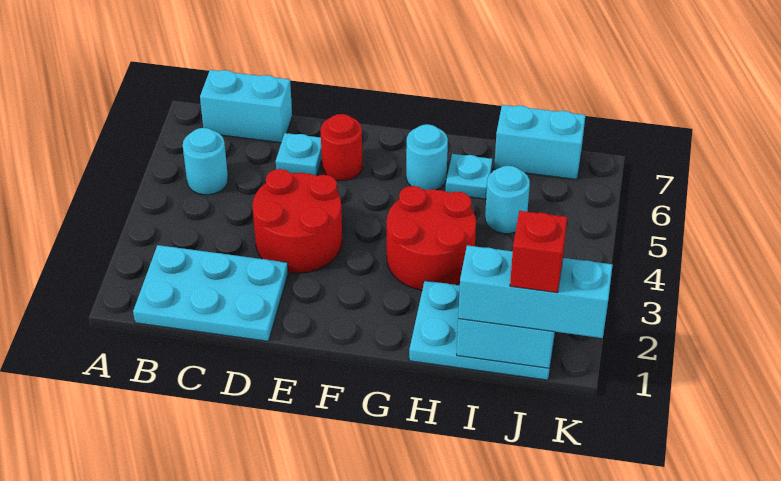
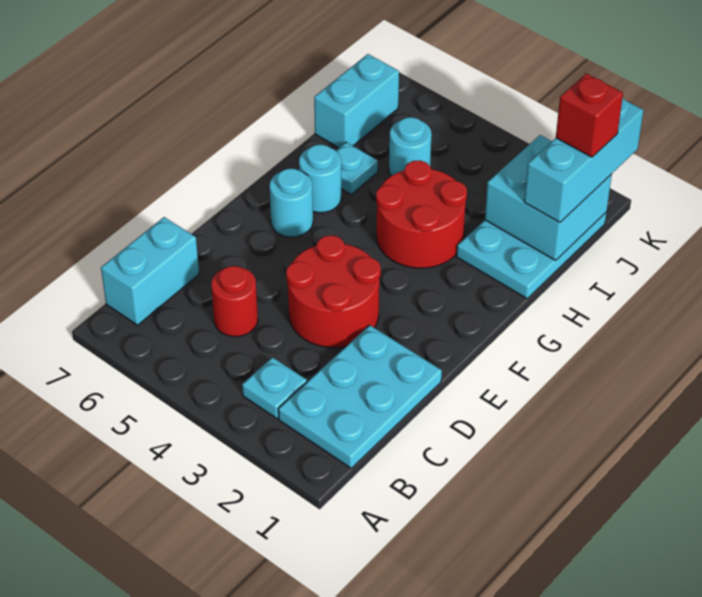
cyan round brick B5 level 1 -> cyan round brick F6 level 1
cyan plate D6 level 1 -> cyan plate B3 level 1
red round brick E6 level 1 -> red round brick C5 level 1

